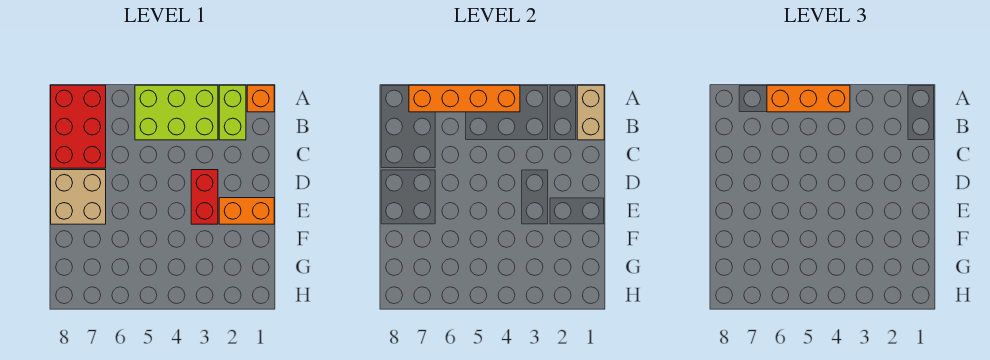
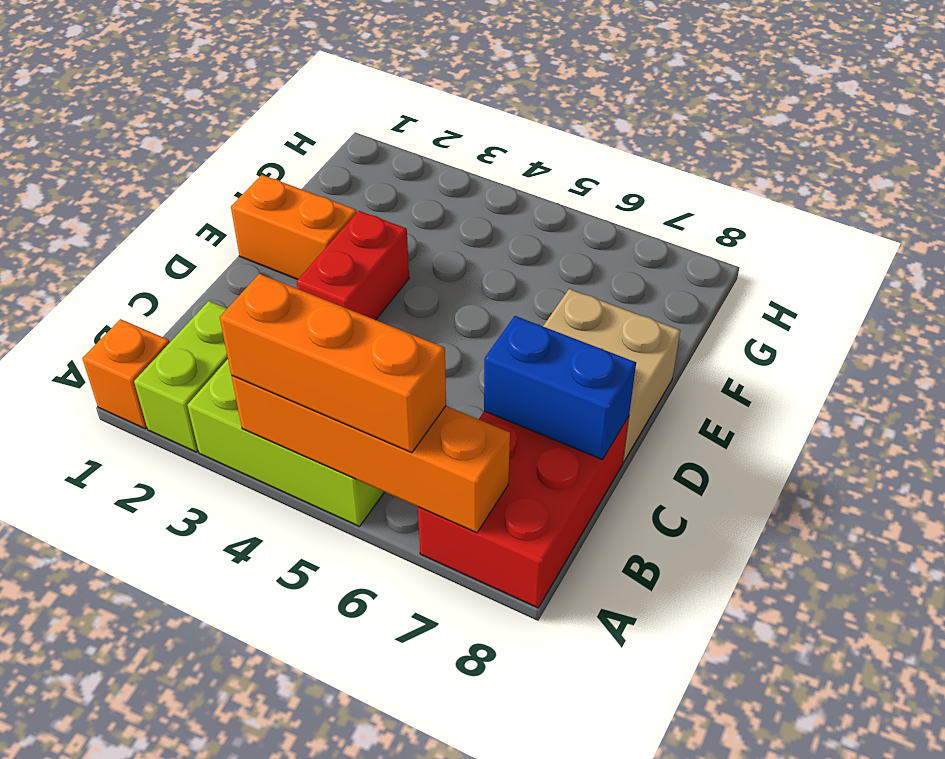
tan brick A1:B1 level 2 -> none
none -> blue brick C7:C8 level 2

